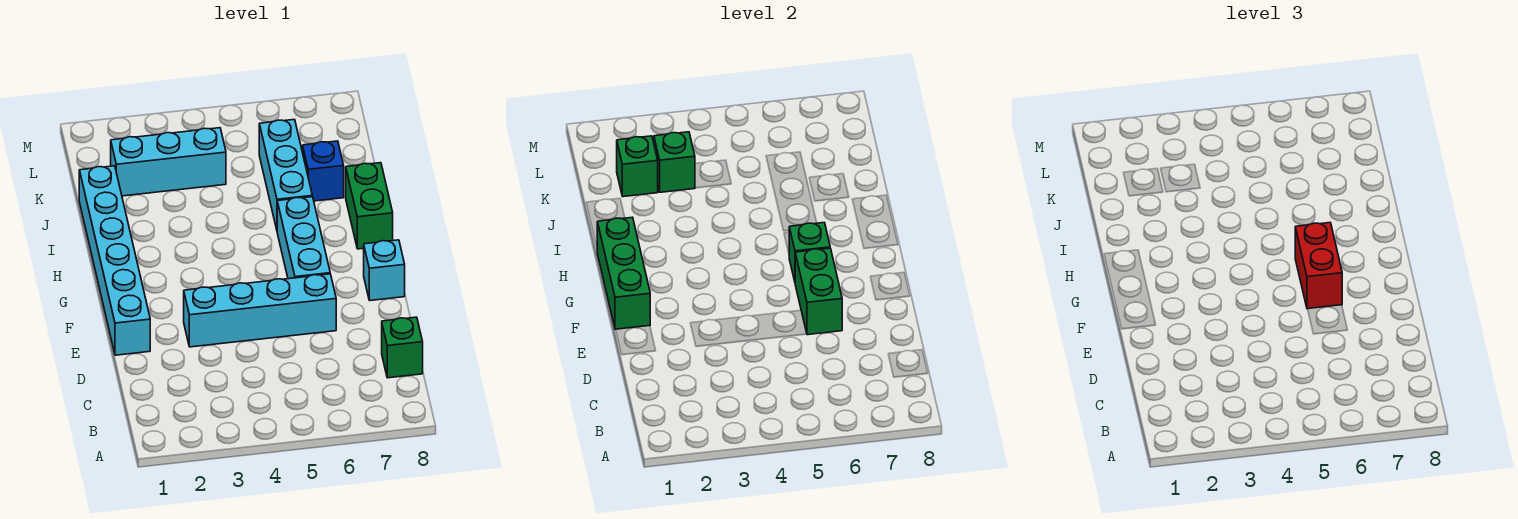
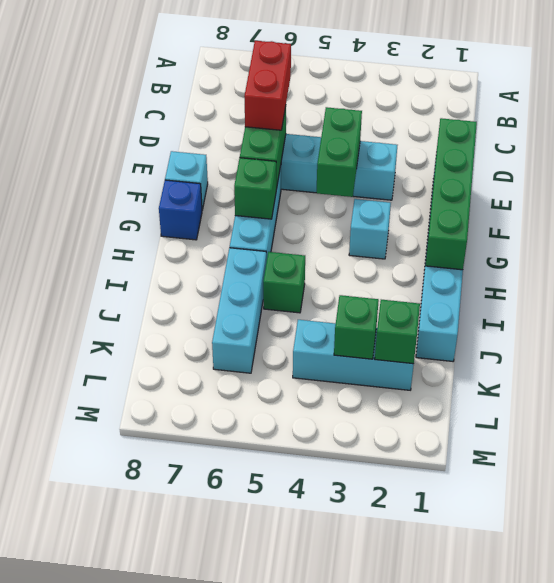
green brick C8 level 1 -> green brick I5 level 1
green brick F1:H1 level 2 -> green brick E1:H1 level 2
red brick F6:G6 level 3 -> red brick D6:E6 level 3
none -> cyan brick G3 level 1
green brick H8:I8 level 1 -> green brick E4:F4 level 2
blue brick J7 level 1 -> blue brick G8 level 1

